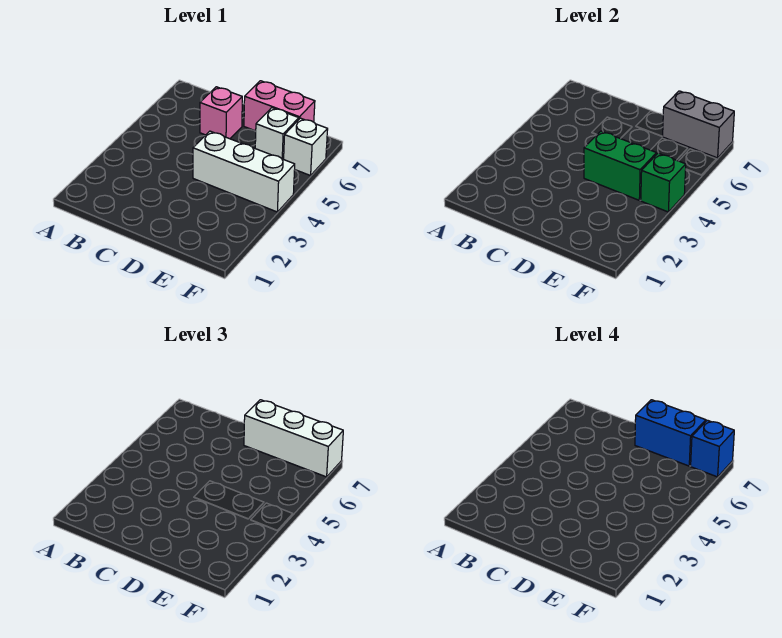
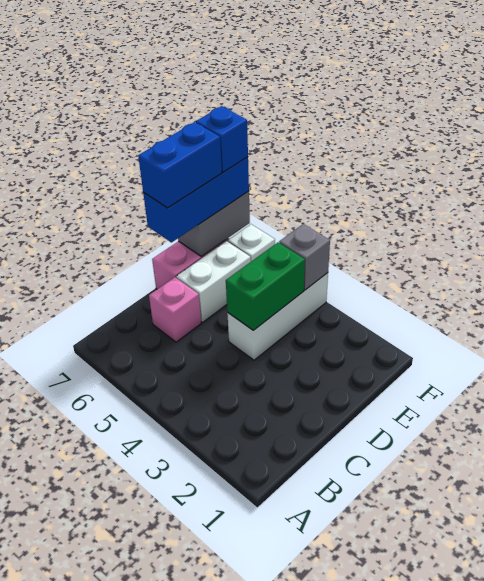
white brick D7:F7 level 3 -> blue brick D7:F7 level 3
white brick E6 level 1 -> white brick D6:E6 level 1
green brick F4 level 2 -> grey brick F4 level 2

